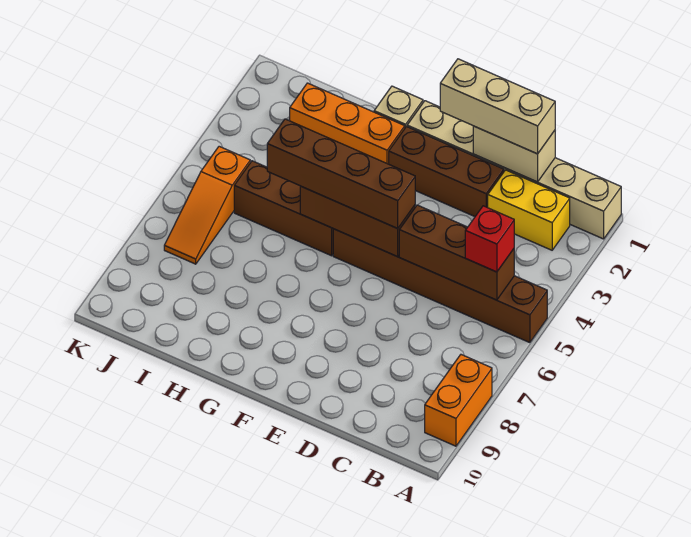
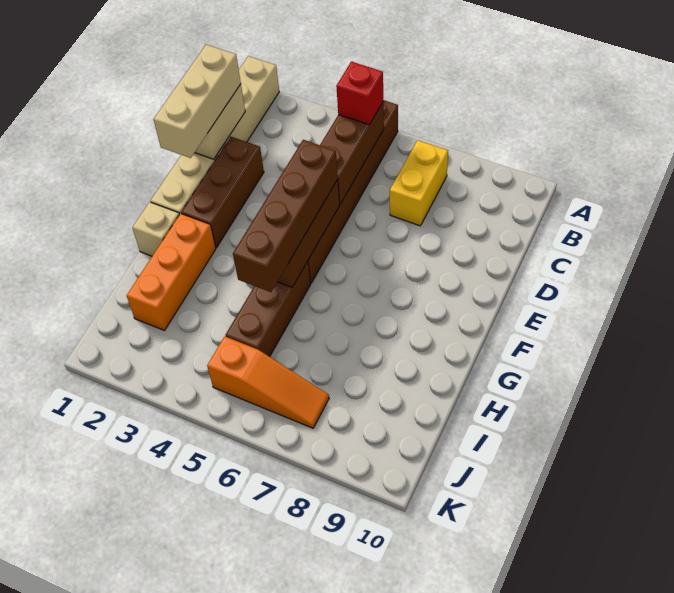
orange brick A8:A9 level 1 -> none
yellow brick B2:C2 level 1 -> yellow brick B7:C7 level 1

